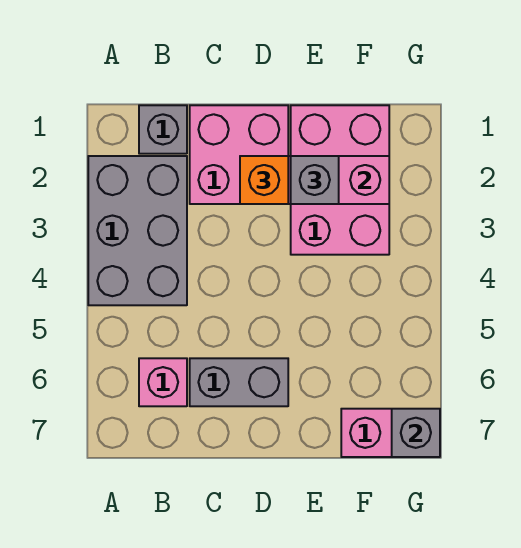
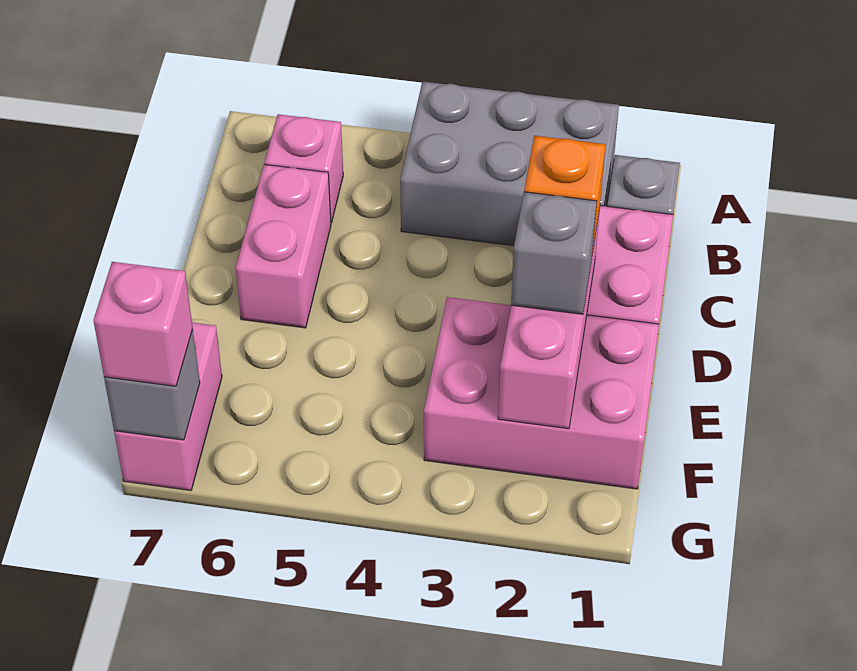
grey brick C6:D6 level 1 -> pink brick C6:D6 level 1
none -> pink brick G7 level 3

